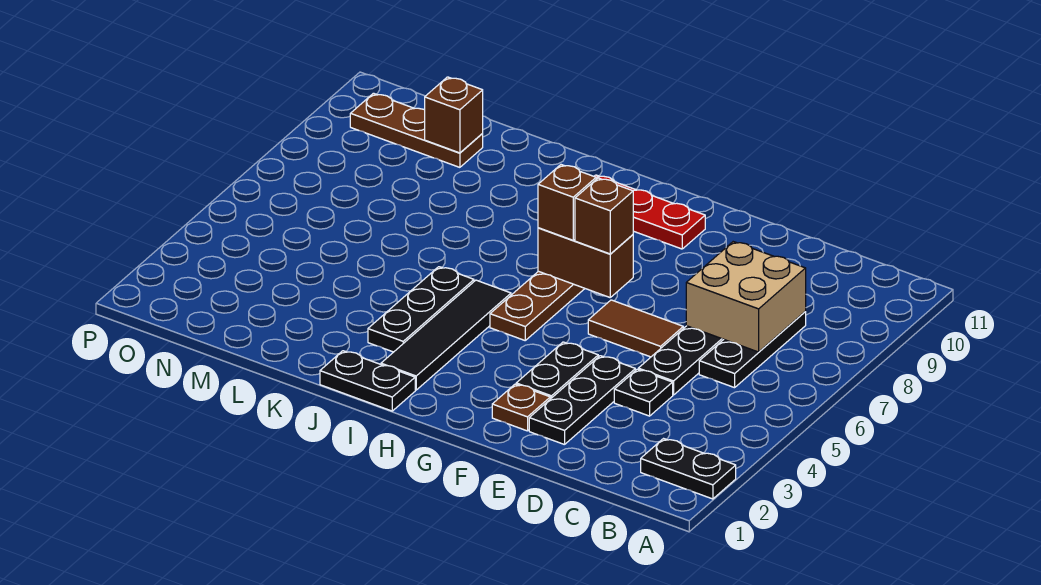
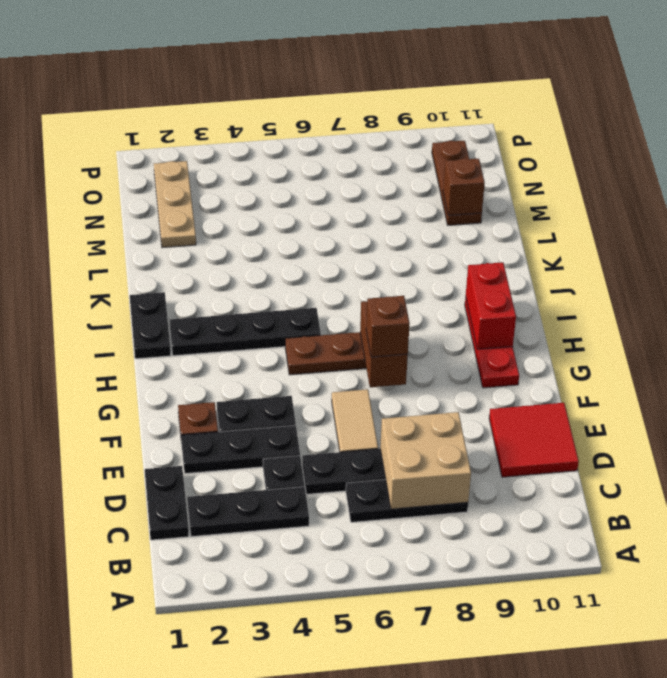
black plate A2:B2 level 1 -> black plate C1:D1 level 1
none -> red tile D10:E11 level 1
brown tile E6:F6 level 1 -> tan tile E6:F6 level 1
brown brick H7 level 3 -> none
none -> red brick H10:I10 level 2
black tile I2:I5 level 1 -> black plate I2:I5 level 1
black plate J3:J5 level 1 -> black plate C2:C4 level 1
none -> tan plate M2:O2 level 1

